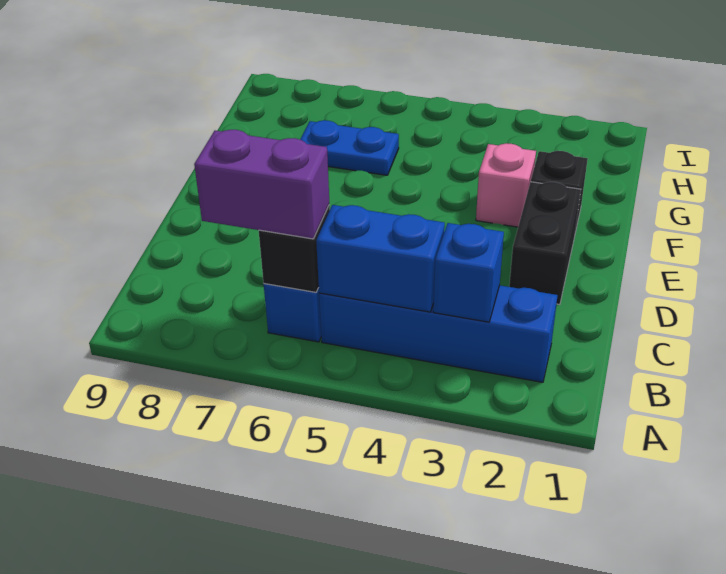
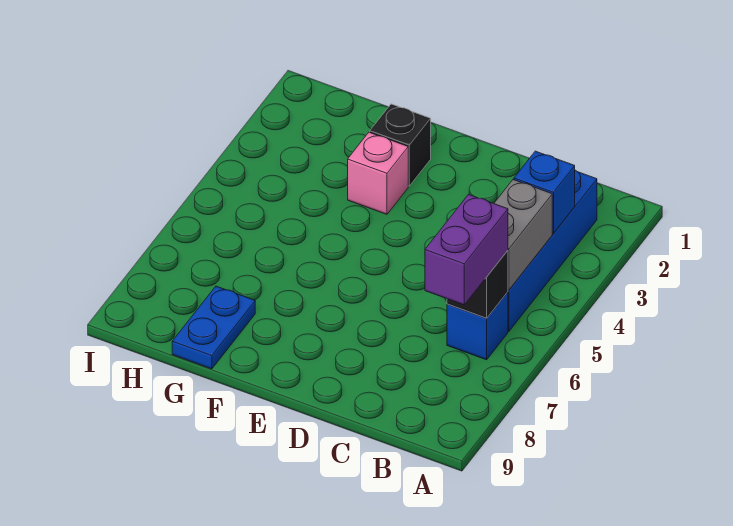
blue brick B4:B5 level 2 -> grey brick B4:B5 level 2
black brick D2:E2 level 1 -> none
blue plate G6:G7 level 1 -> blue plate G8:G9 level 1

